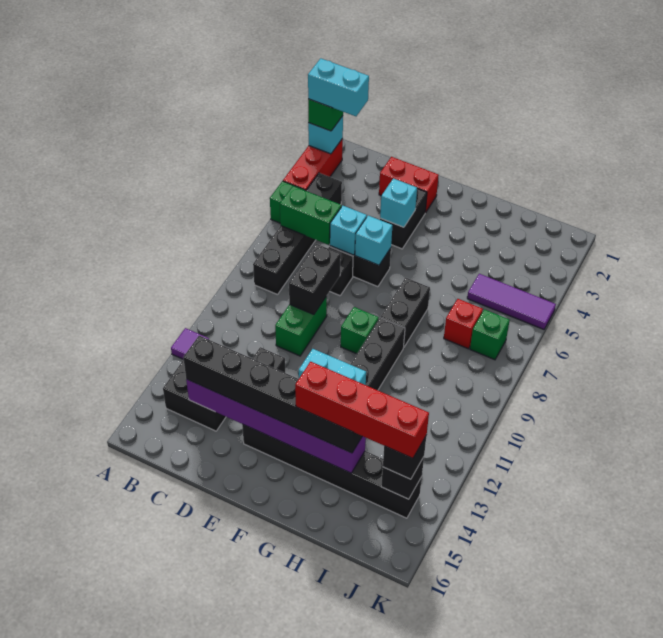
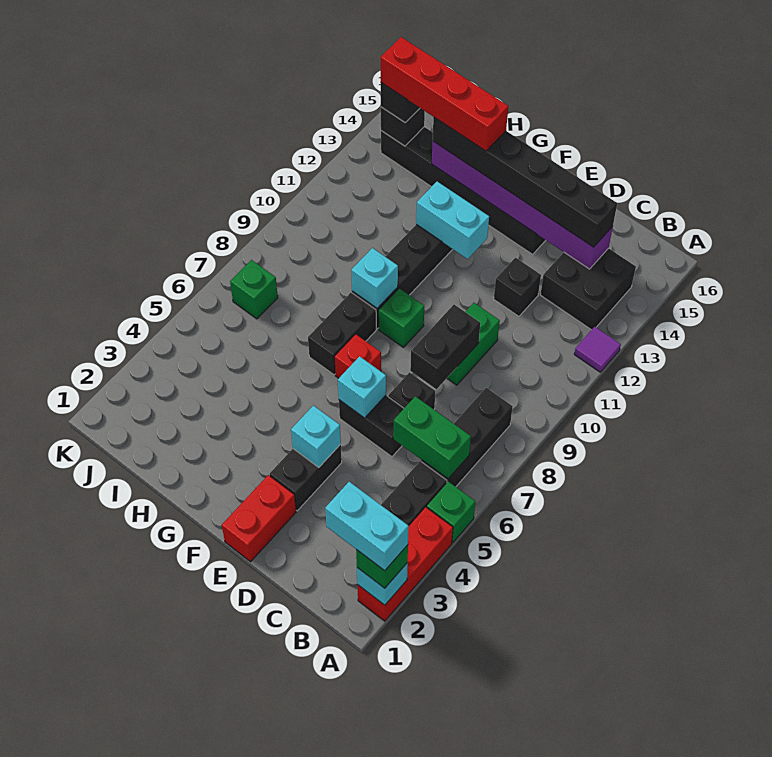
red brick D2:E2 level 1 -> red brick E1:E2 level 1
cyan brick D6 level 2 -> cyan brick G9 level 2
purple tile I5:K5 level 1 -> none
red brick I7 level 1 -> red brick F7 level 1

